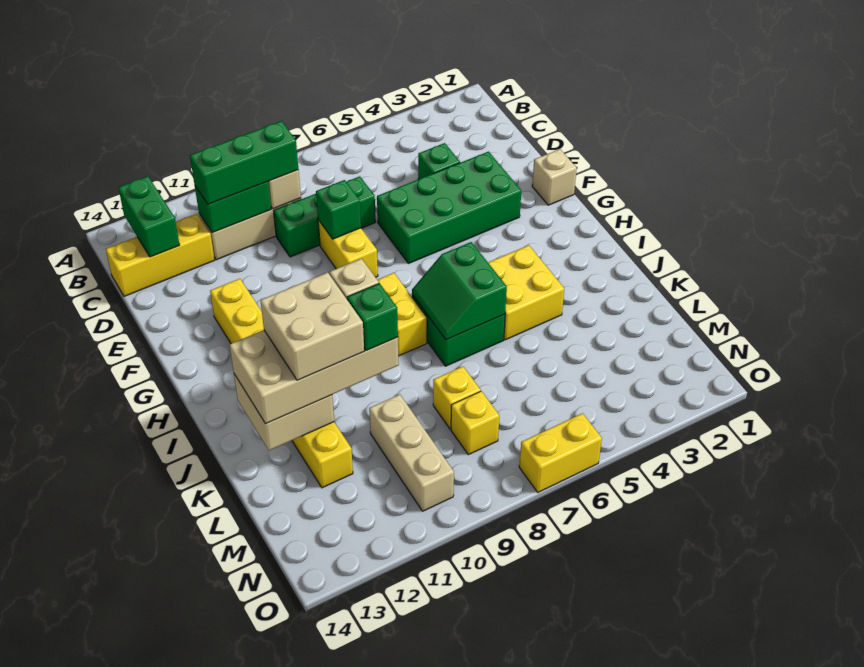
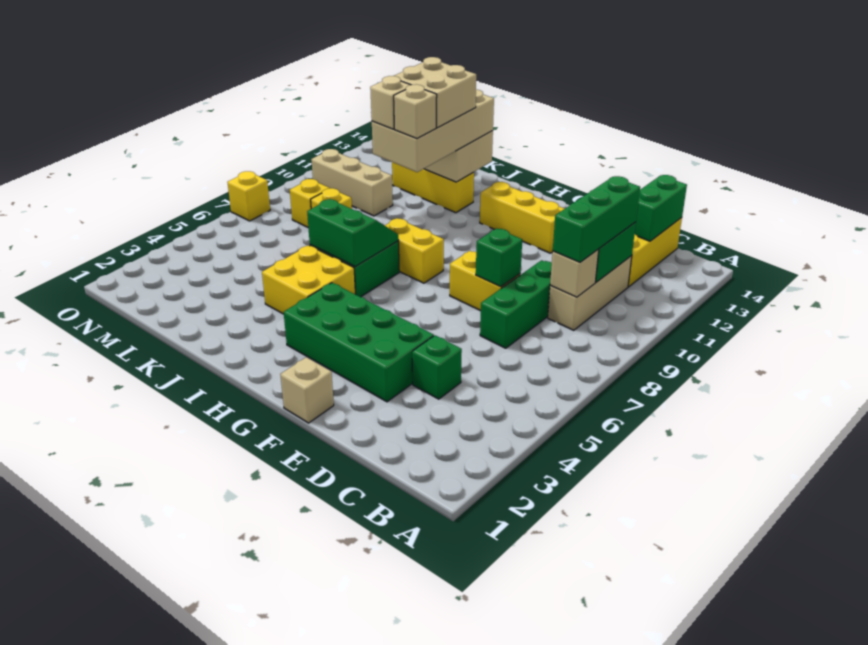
green brick B13:C13 level 2 -> green brick C13:C14 level 2
green brick E3:F6 level 1 -> green brick E3:H4 level 1
green brick K10 level 4 -> tan brick K10 level 4
yellow brick O6:O7 level 1 -> yellow brick O7 level 1

